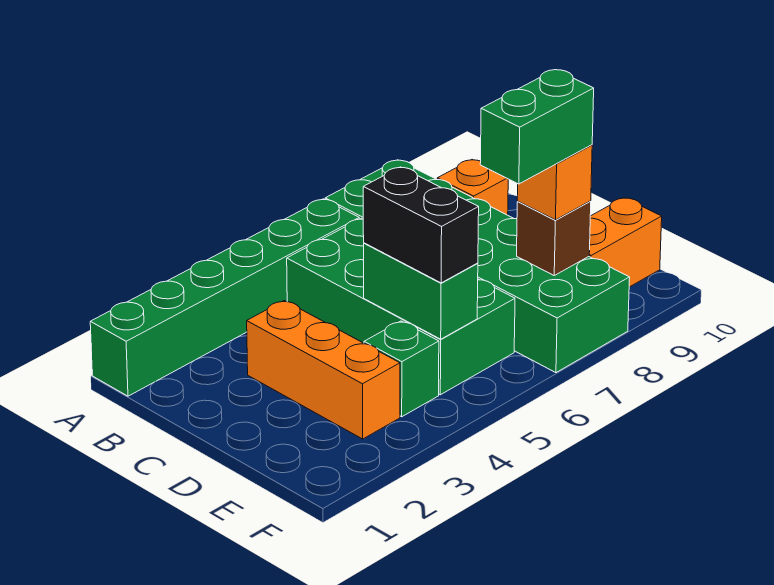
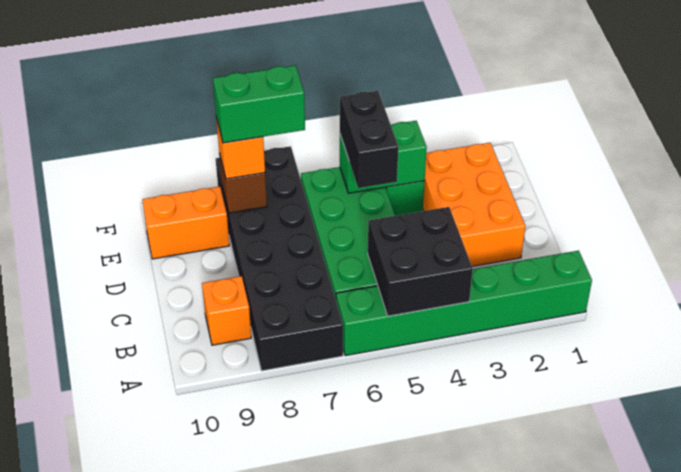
none -> black brick A4:B5 level 2
green brick A7:F8 level 1 -> black brick A7:F8 level 1
orange brick C3:E3 level 1 -> orange brick C2:E3 level 1
green brick D5:E5 level 2 -> green brick E4:E5 level 2

